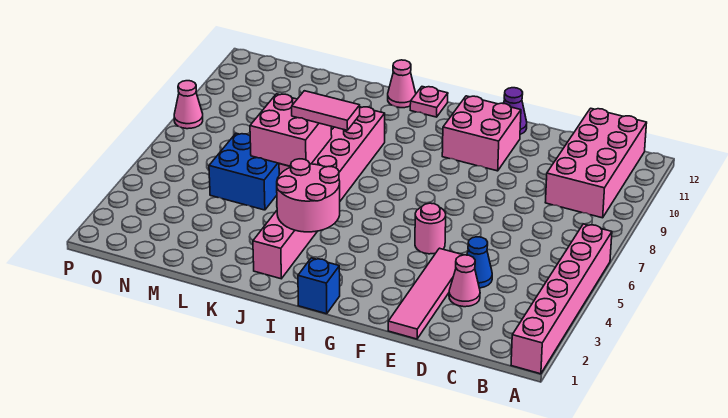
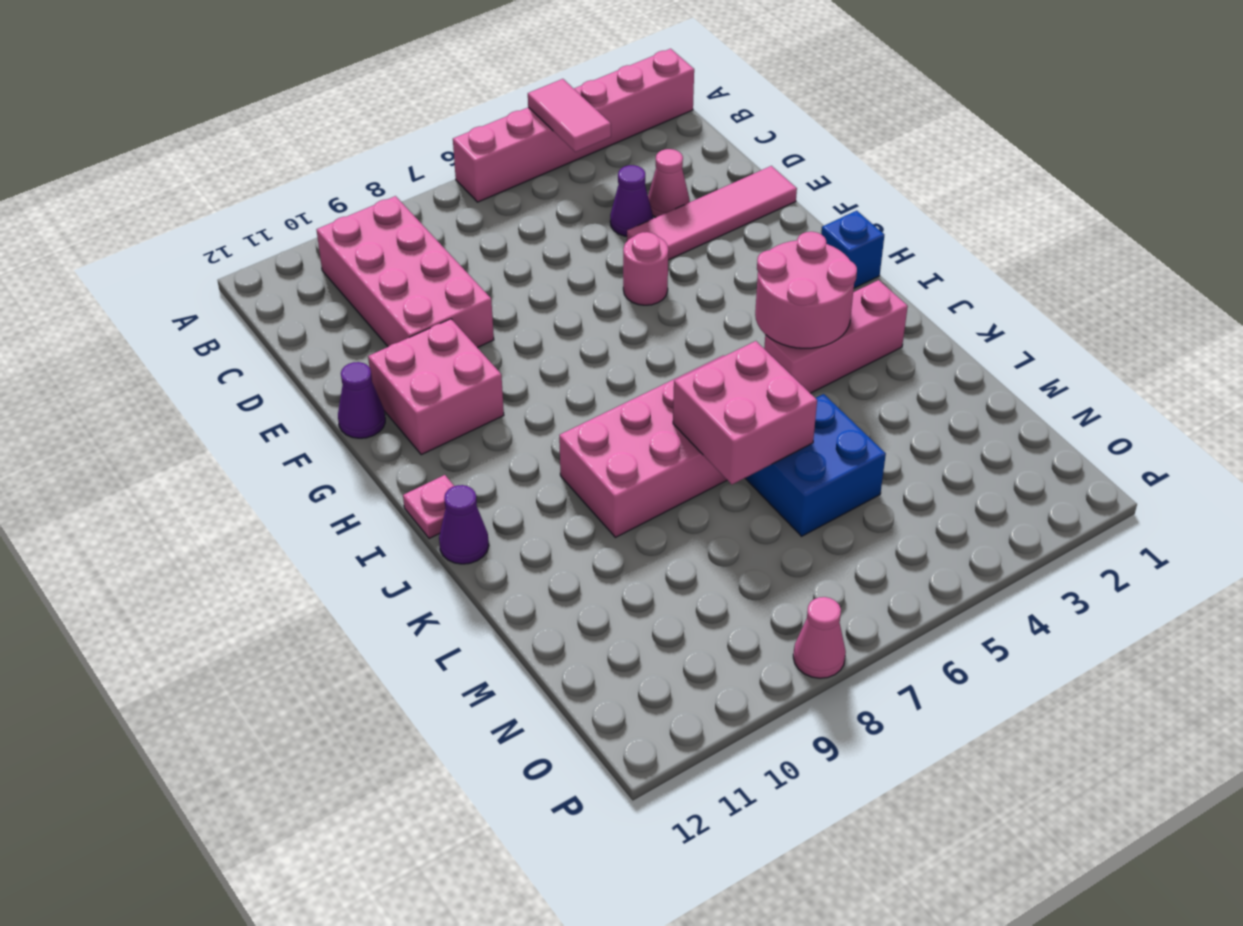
pink brick B9:C12 level 1 -> pink brick B9:E10 level 1
blue cone D4 level 1 -> purple cone D4 level 1
pink tile J7:K7 level 3 -> pink tile A4:B4 level 2
pink cone J12 level 1 -> purple cone J12 level 1

